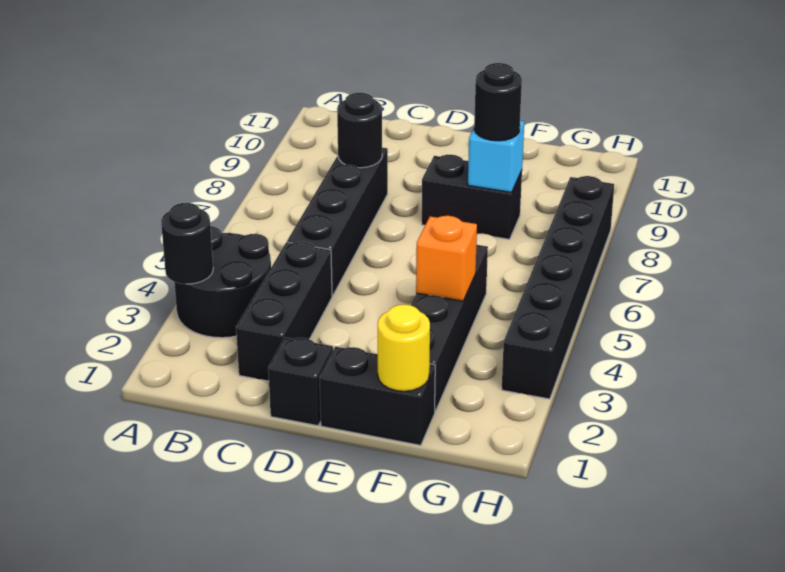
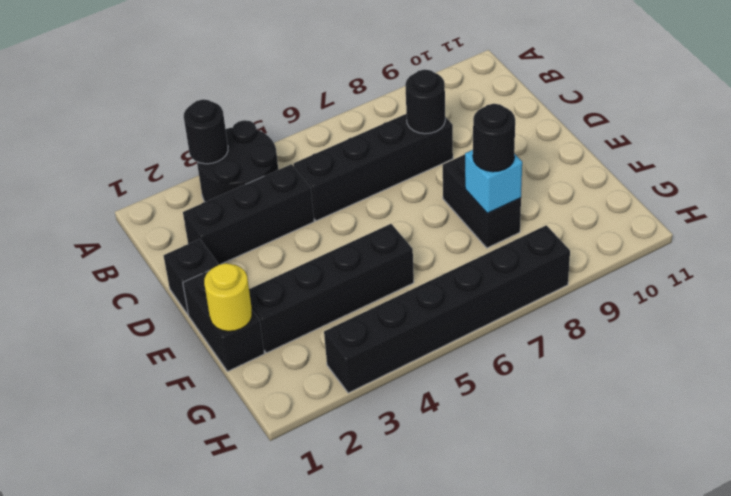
orange brick F4 level 2 -> none

